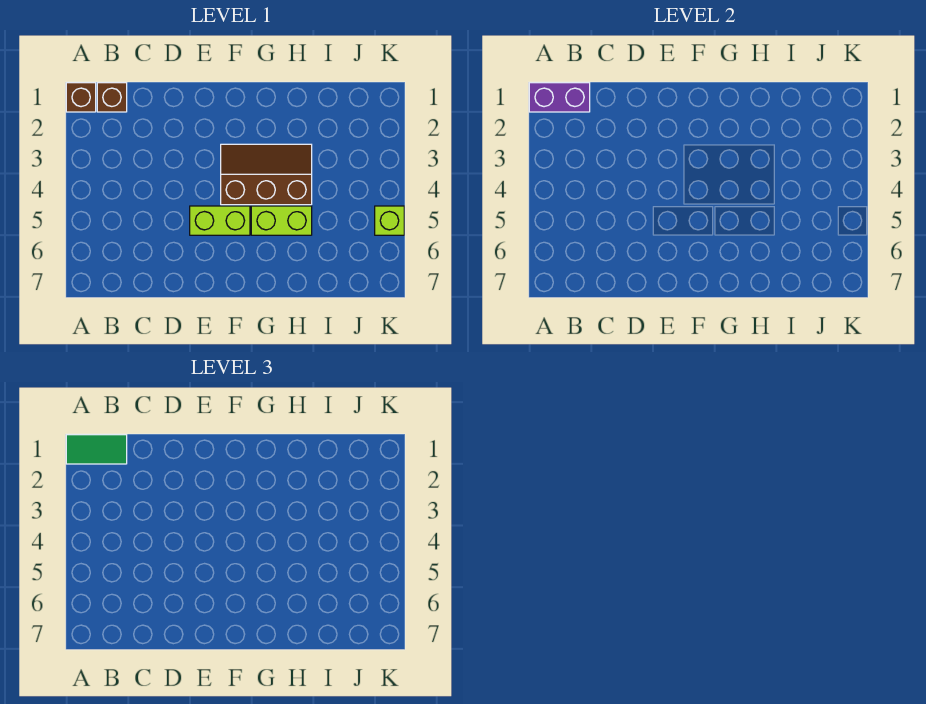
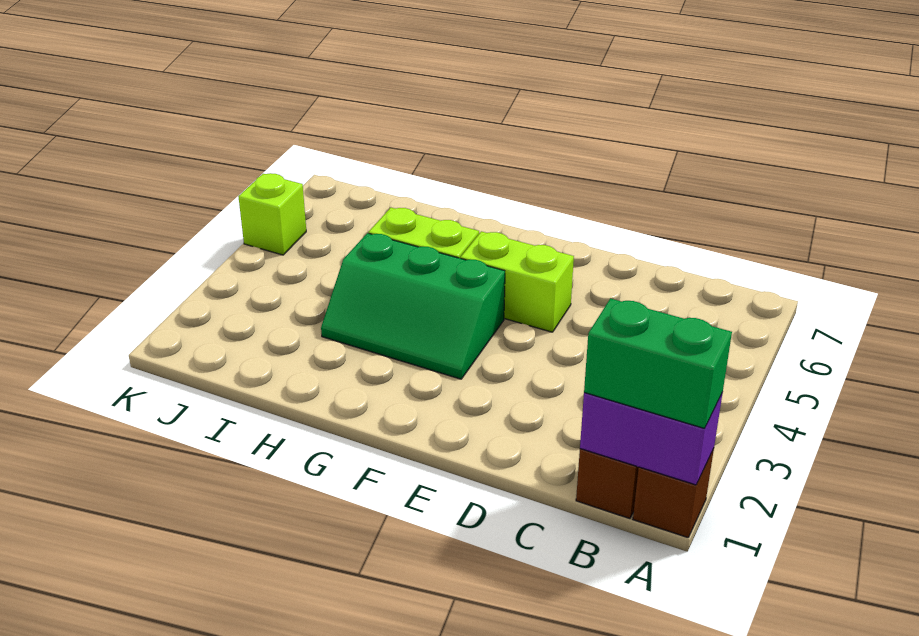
green tile A1:B1 level 3 -> green brick A1:B1 level 3
brown slope F3:H4 level 1 top 4 -> green slope F3:H4 level 1 top 4

